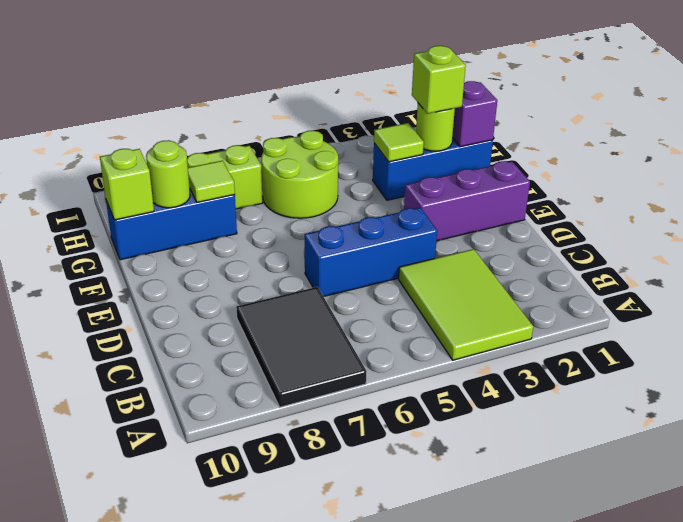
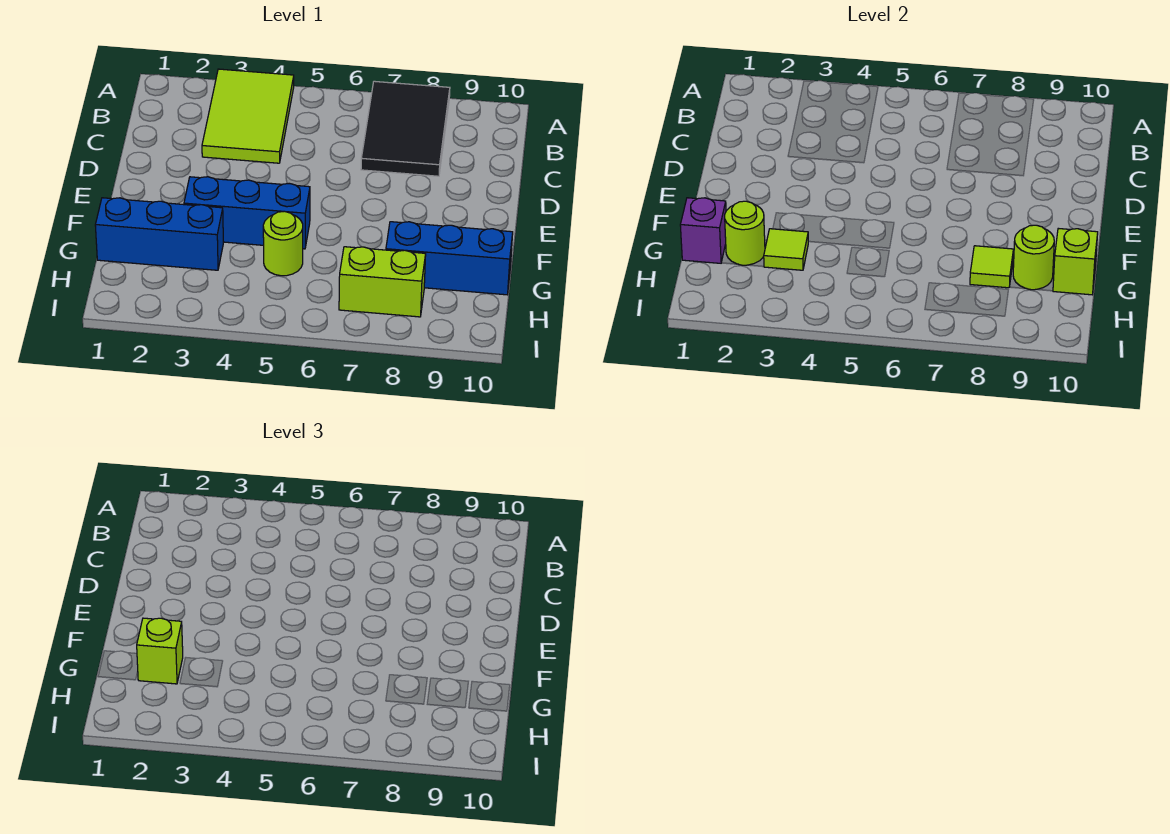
blue brick D4:D6 level 1 -> blue brick F3:F5 level 1
purple brick E1:E3 level 1 -> none
lime round brick G5:H6 level 1 -> lime round brick G5 level 1

